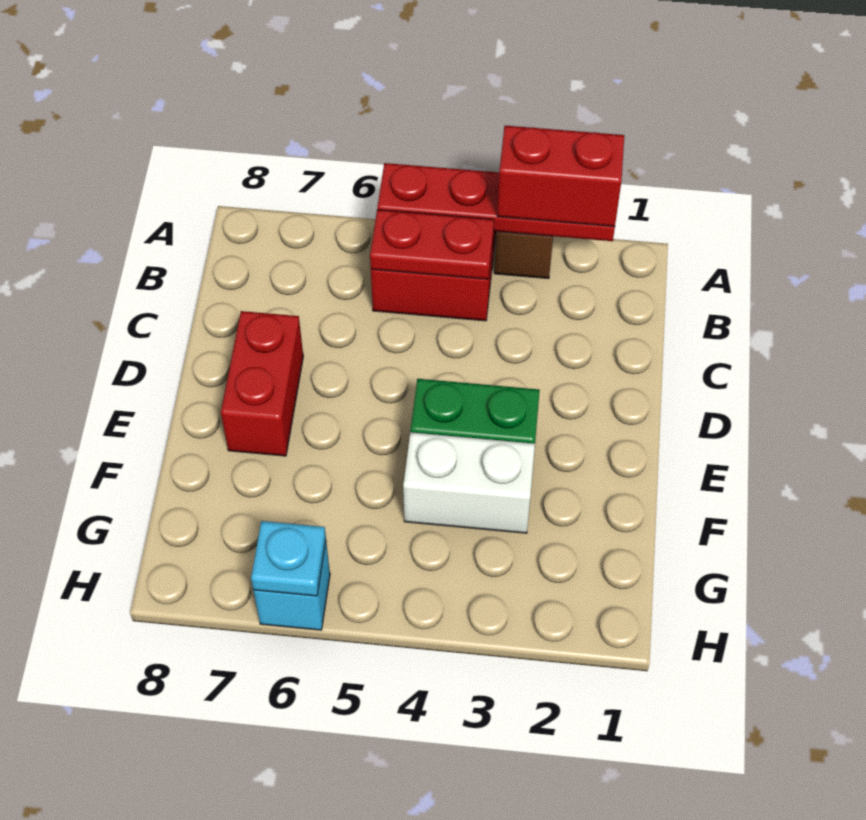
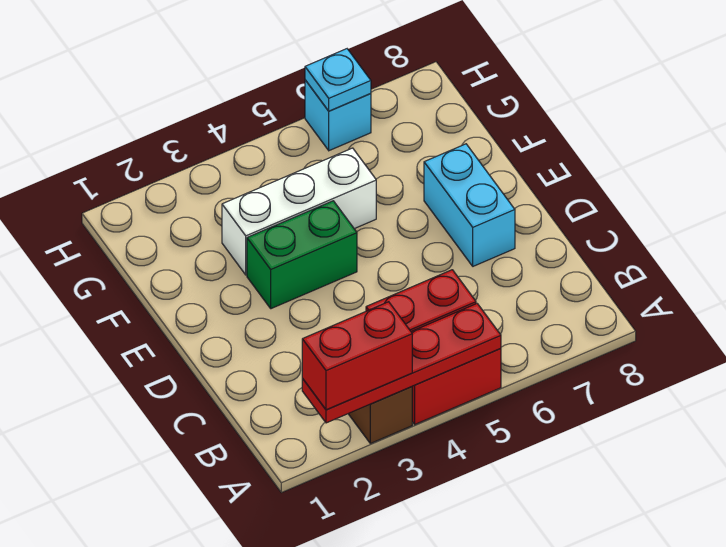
red brick D7:E7 level 1 -> cyan brick D7:E7 level 1
white brick F3:F4 level 1 -> white brick F3:F5 level 1

